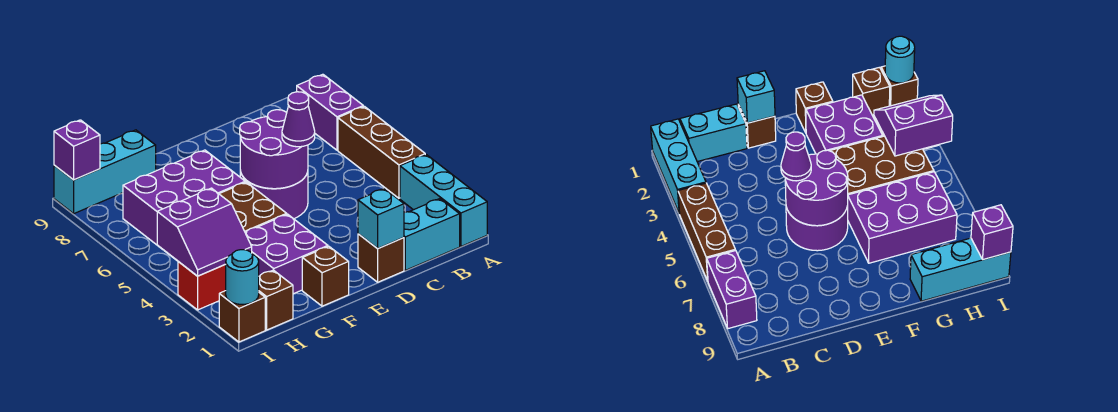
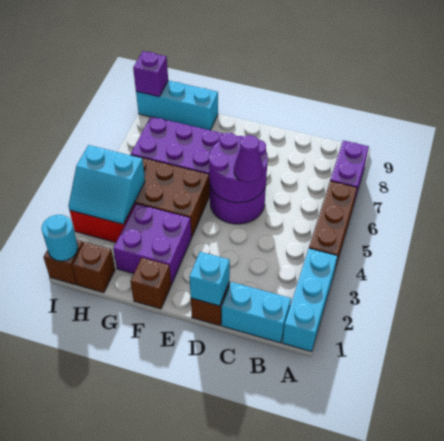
purple slope H3:I4 level 2 top 4 -> cyan slope H3:I4 level 2 top 4

